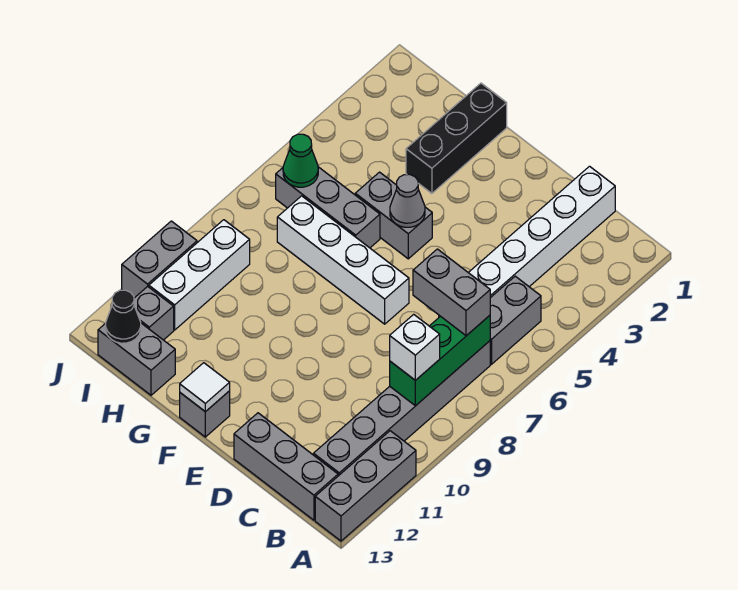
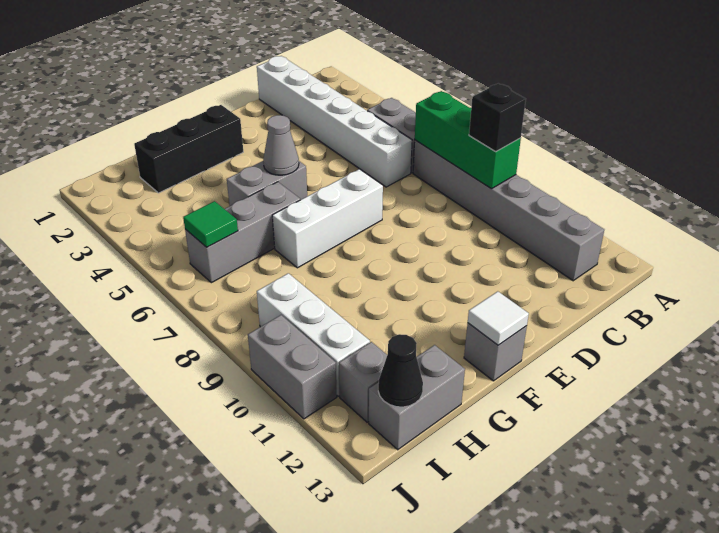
grey brick A11:A13 level 1 -> none
grey brick B7:C7 level 3 -> none
white brick B9 level 3 -> black brick B9 level 3
grey brick B13:D13 level 1 -> none
white brick E7:H7 level 1 -> white brick E7:G7 level 1
black brick G1:G3 level 1 -> black brick F2:H2 level 1
green cone I6 level 2 -> green tile I6 level 2

